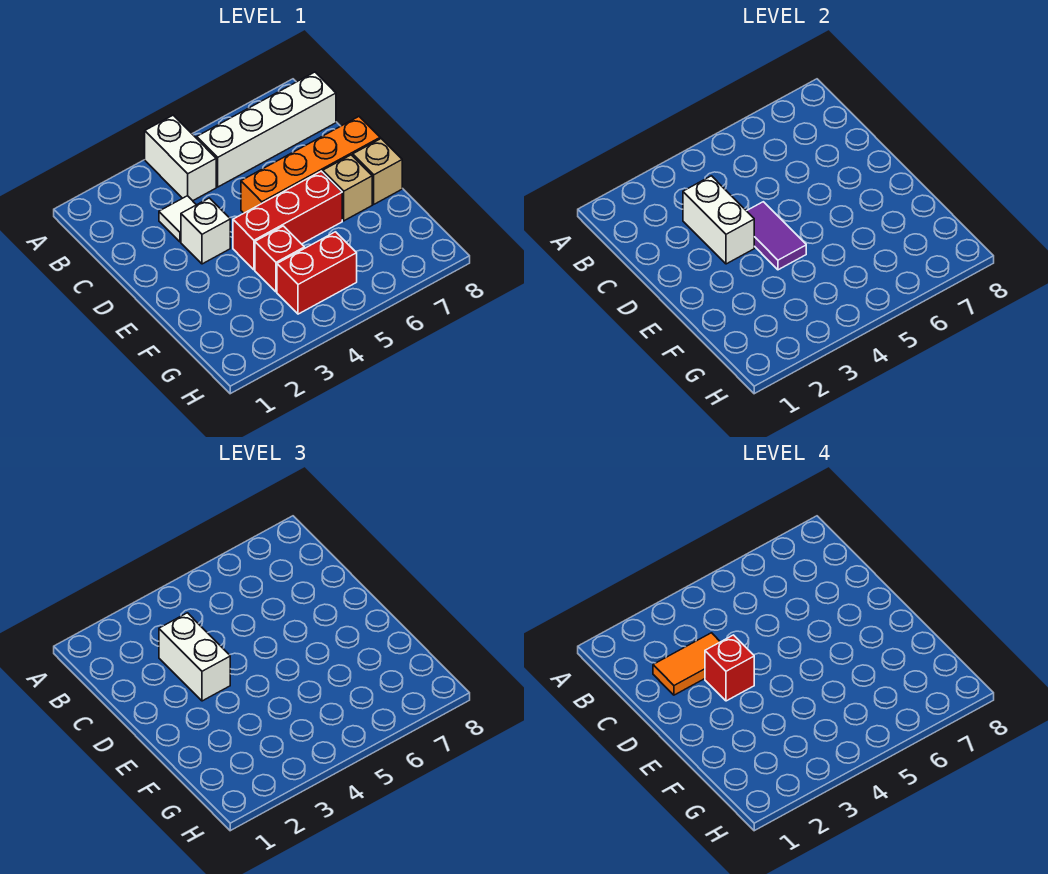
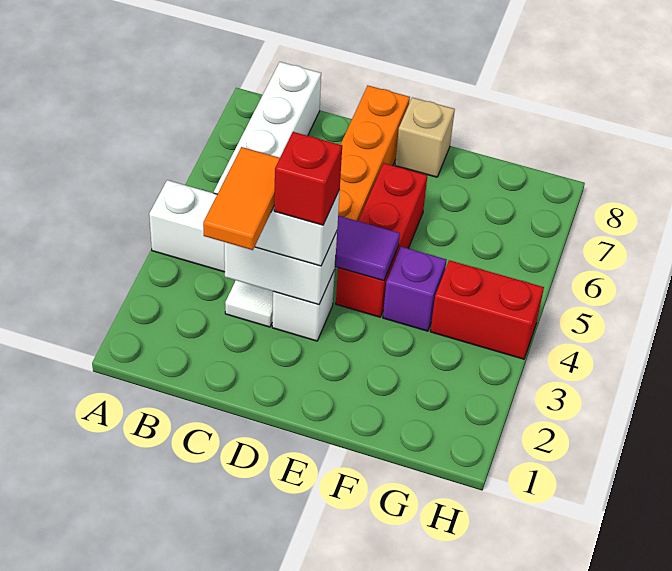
tan brick E7 level 1 -> none
red brick F4 level 1 -> purple brick F4 level 1
red brick G4:G5 level 1 -> red brick G4:H4 level 1

